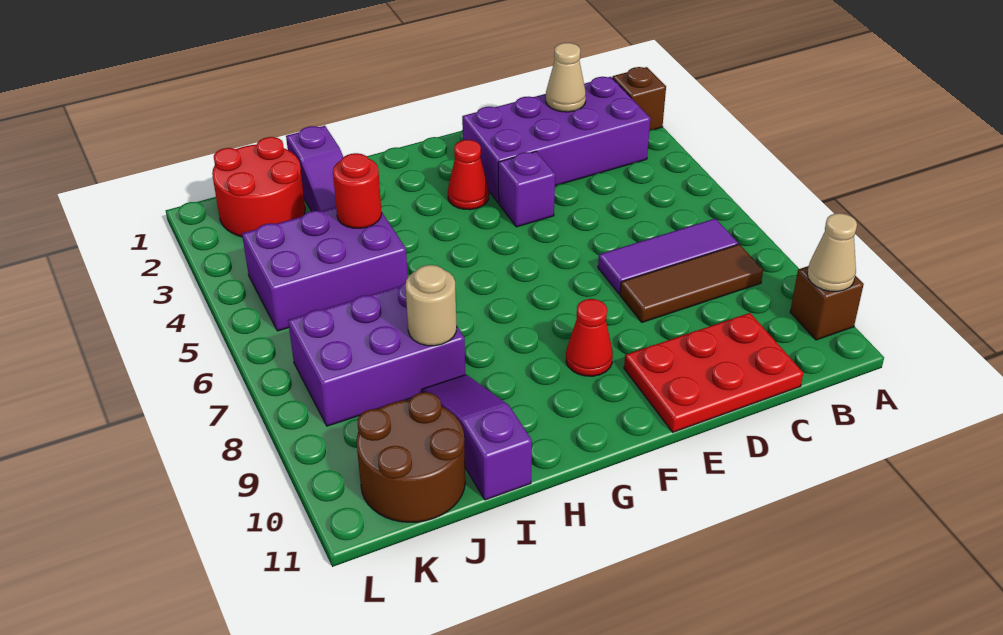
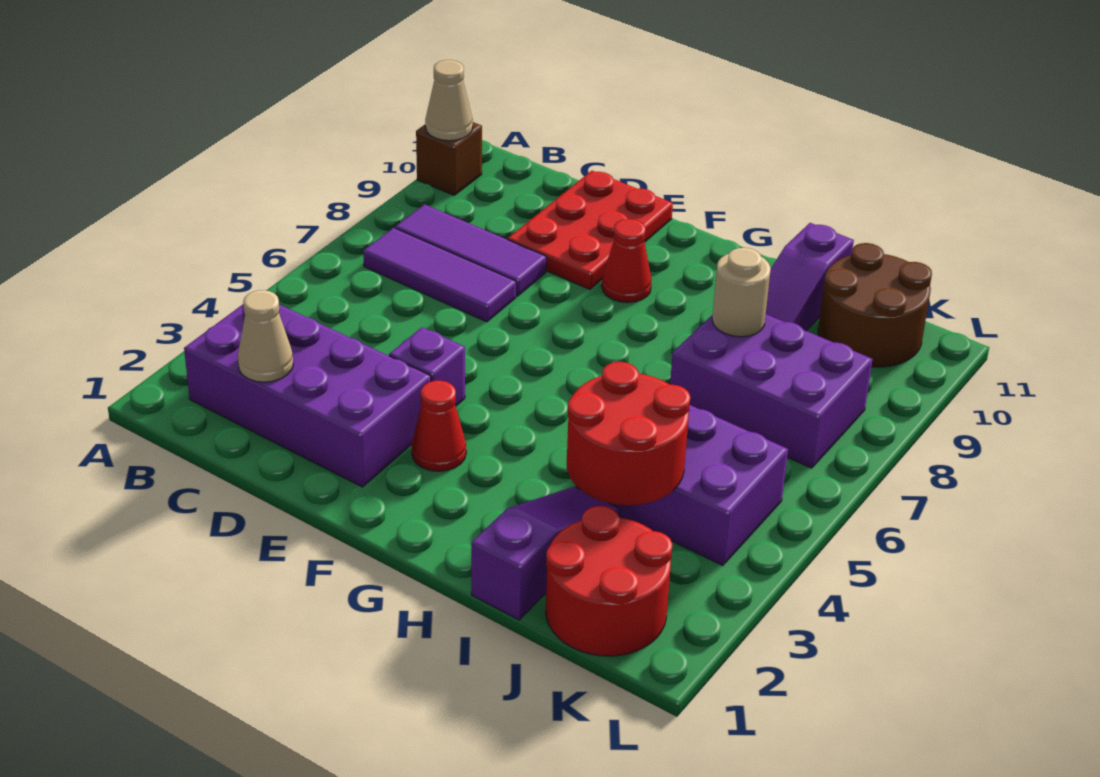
brown brick A2 level 1 -> none
brown tile B8:D8 level 1 -> purple tile B8:D8 level 1
red plate C10:E11 level 1 -> red plate D9:E11 level 1
red round brick I4 level 2 -> red round brick I3:J4 level 2

